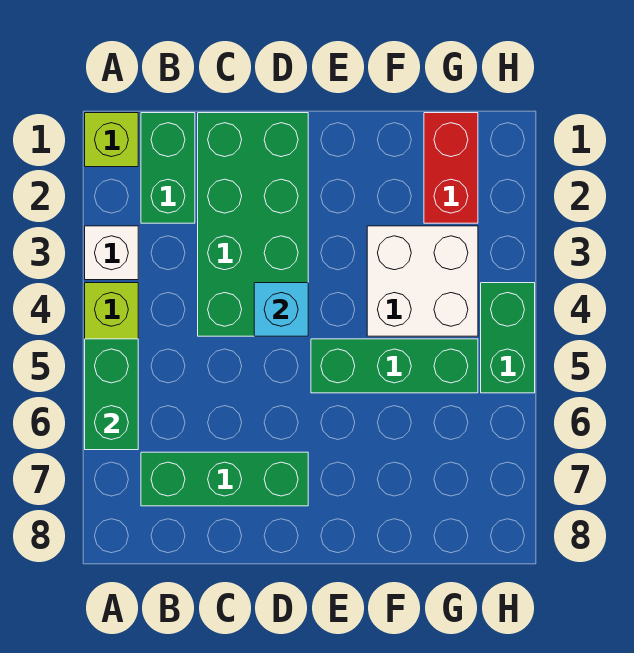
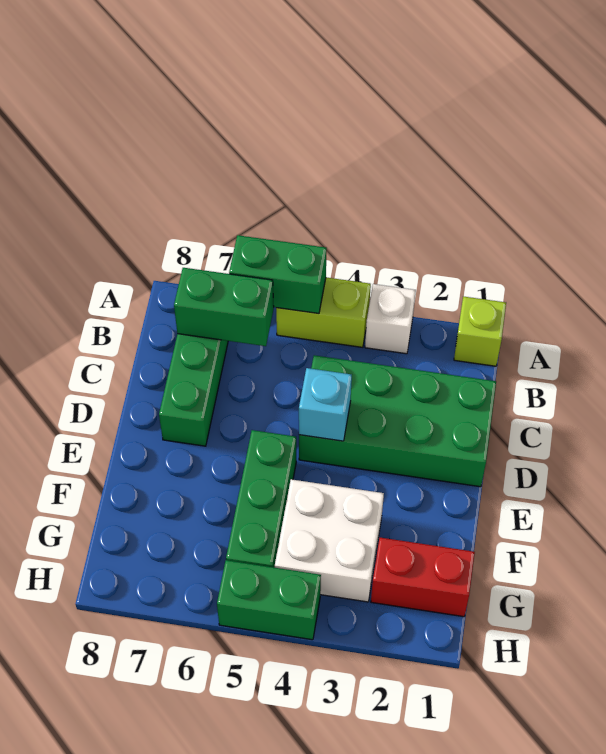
green brick B1:B2 level 1 -> green brick B6:B7 level 2

